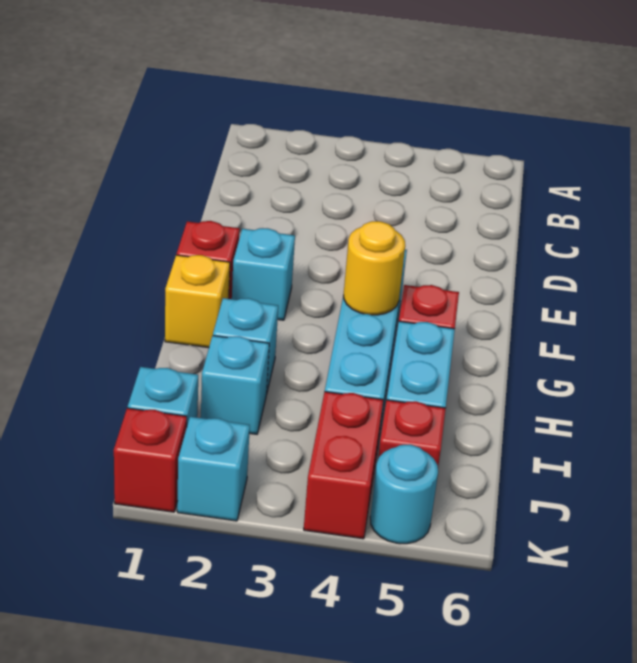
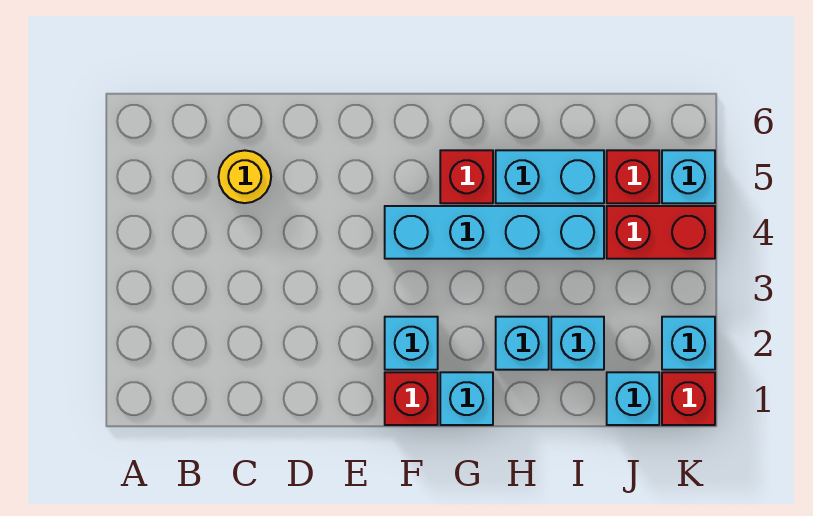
yellow brick G1 level 1 -> cyan brick G1 level 1
yellow round brick G4 level 2 -> yellow round brick C5 level 1
cyan round brick K5 level 1 -> cyan brick K5 level 1

